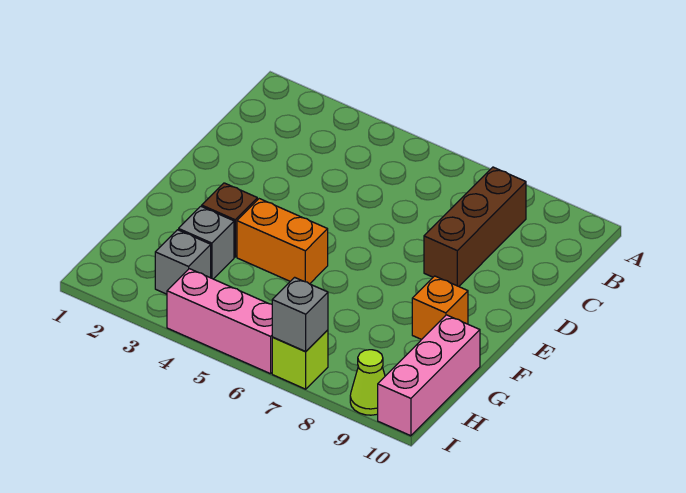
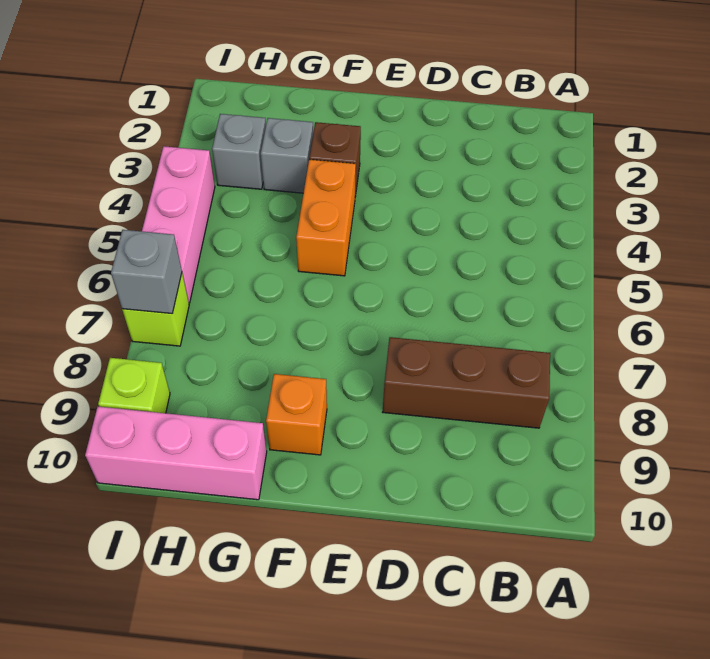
lime cone I9 level 1 -> lime brick I9 level 1

